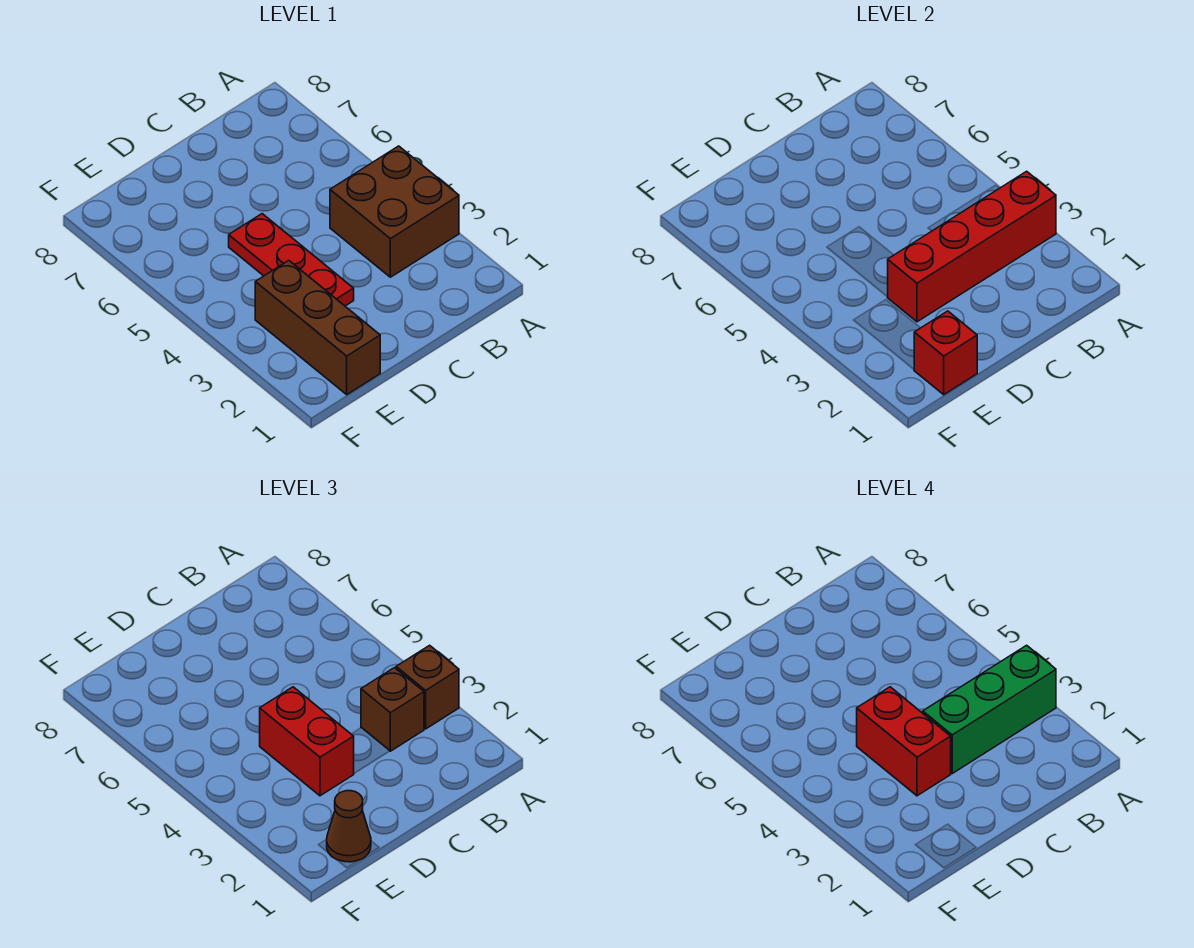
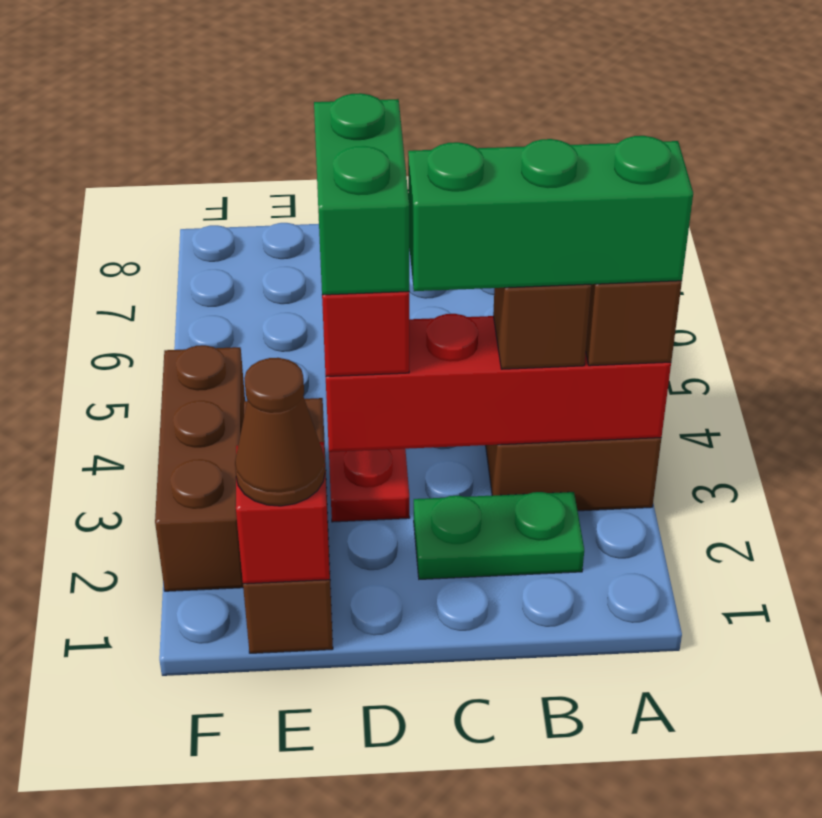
none -> green plate B2:C2 level 1
red brick D3:D4 level 4 -> green brick D3:D4 level 4
none -> brown brick F2:F4 level 1

